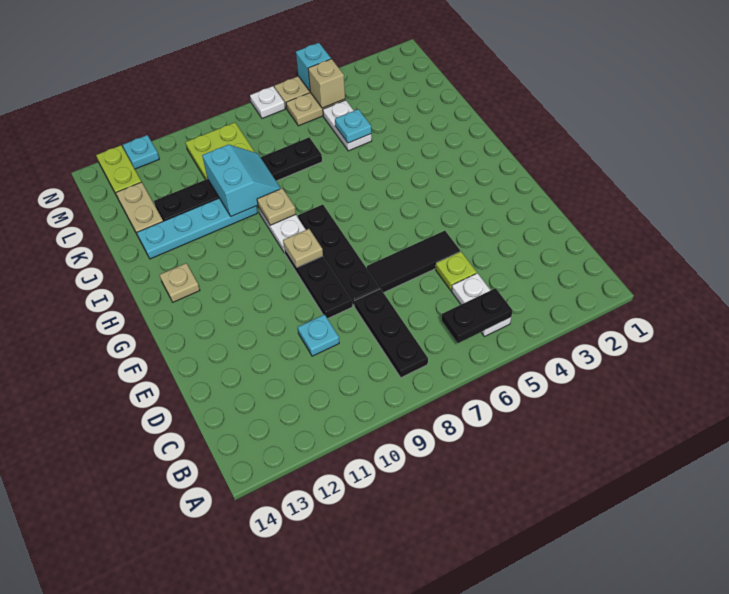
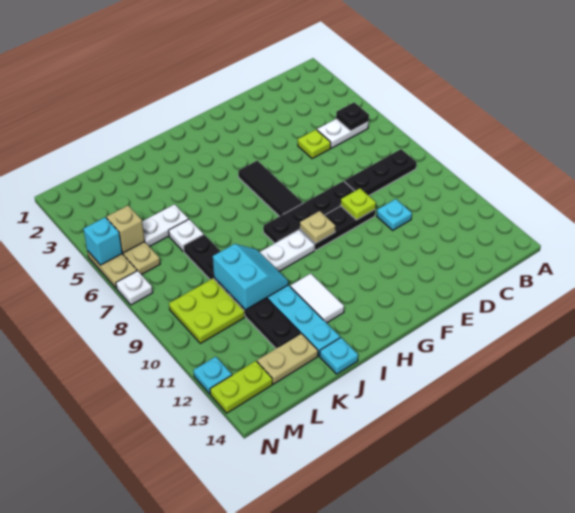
black plate B5:B6 level 2 -> black plate B5 level 2
black tile E5:E7 level 1 -> black tile G5:G7 level 1
none -> lime plate E9 level 2
tan plate H13 level 1 -> none
tan plate I9 level 2 -> none
none -> white tile I11:I12 level 1
cyan slope J9:K10 level 2 top 10 -> cyan slope J9:K10 level 2 top K
cyan plate K5 level 2 -> cyan plate J14 level 1
none -> white plate K6 level 1

